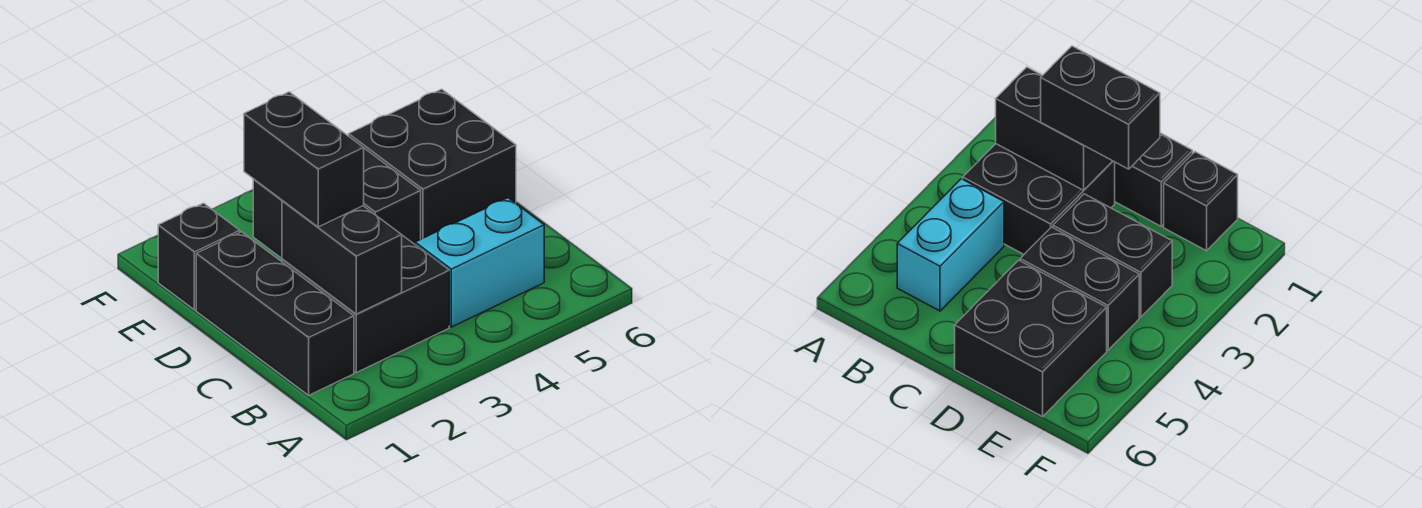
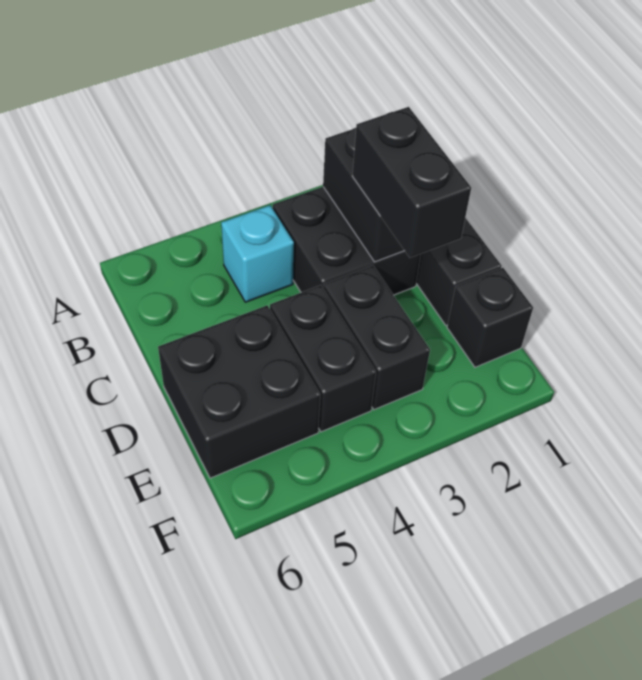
cyan brick B4:B5 level 1 -> cyan brick B4 level 1

